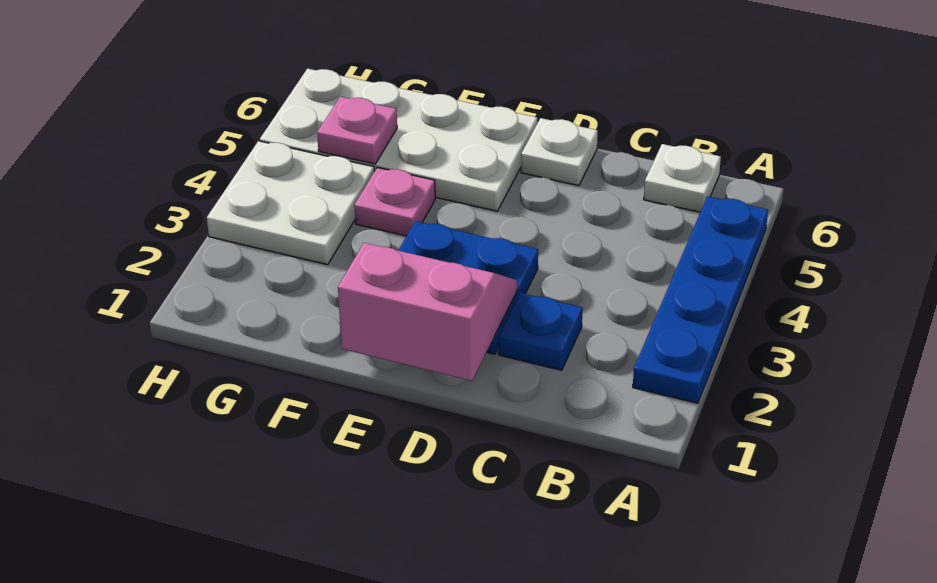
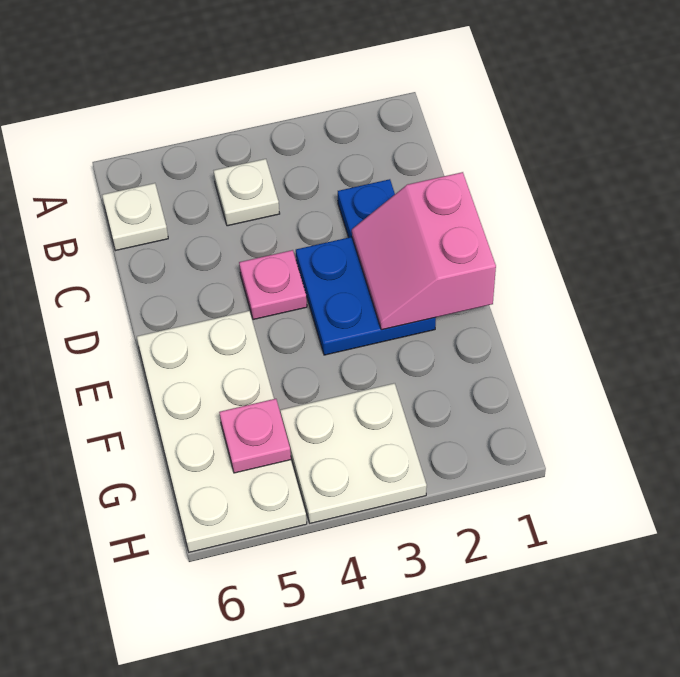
blue plate A2:A5 level 1 -> none
white plate D6 level 1 -> white plate B4 level 1
pink plate F4 level 1 -> pink plate D4 level 1

